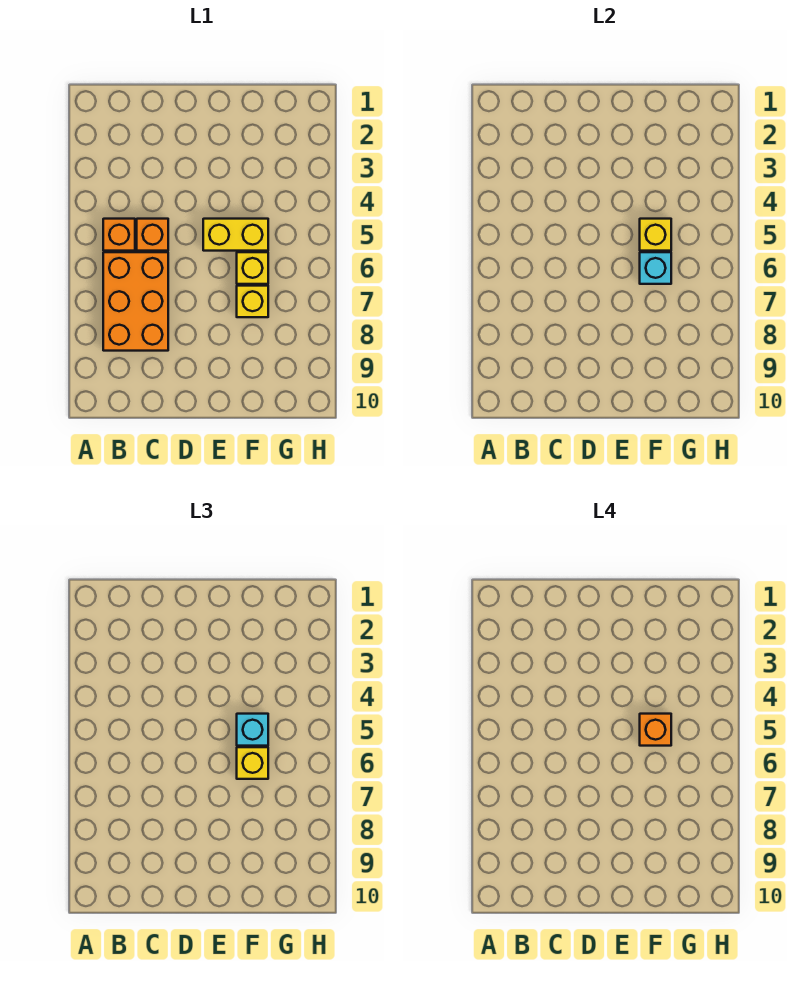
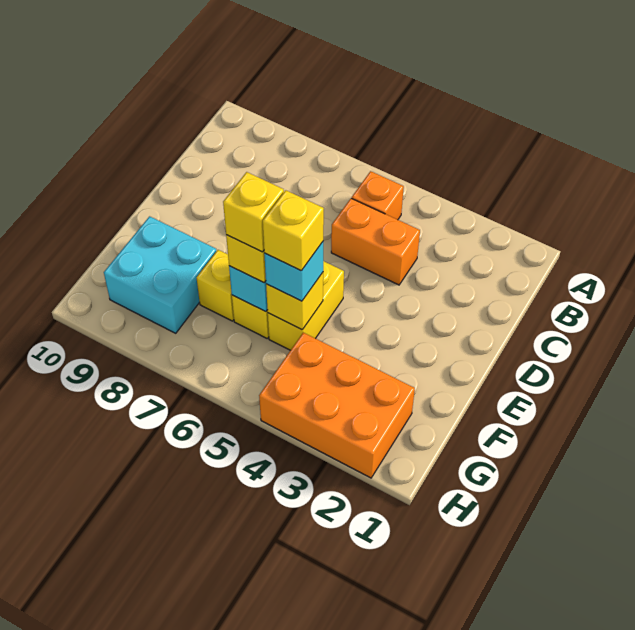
orange brick B6:C8 level 1 -> orange brick G2:H4 level 1
orange brick C5 level 1 -> orange brick C4:C5 level 1
orange brick F5 level 4 -> yellow brick F5 level 4
none -> yellow brick F6 level 4
none -> cyan brick F8:G9 level 1

